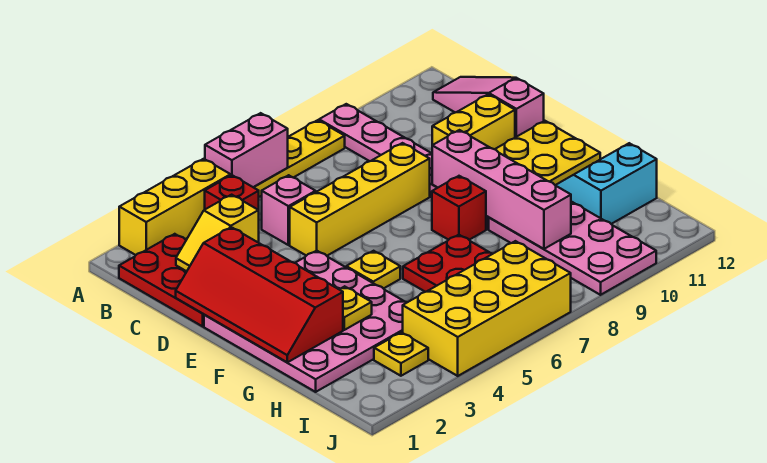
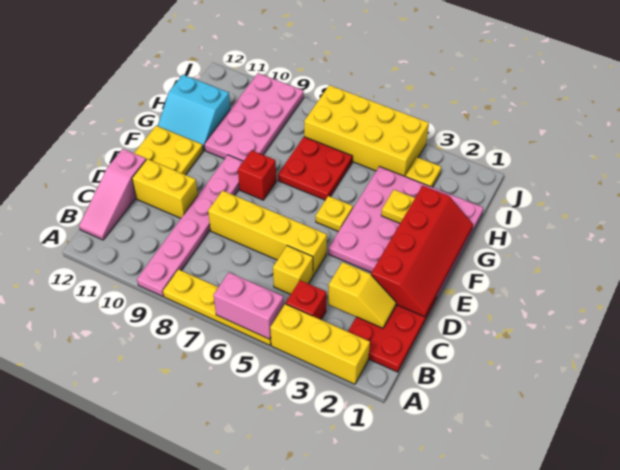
pink brick C5 level 1 -> yellow brick C5 level 1
pink brick E9:H9 level 2 -> none

